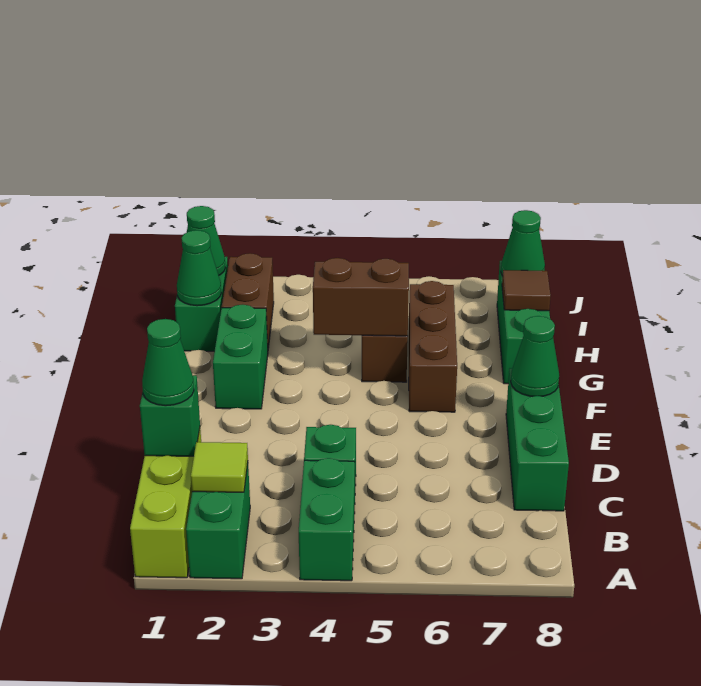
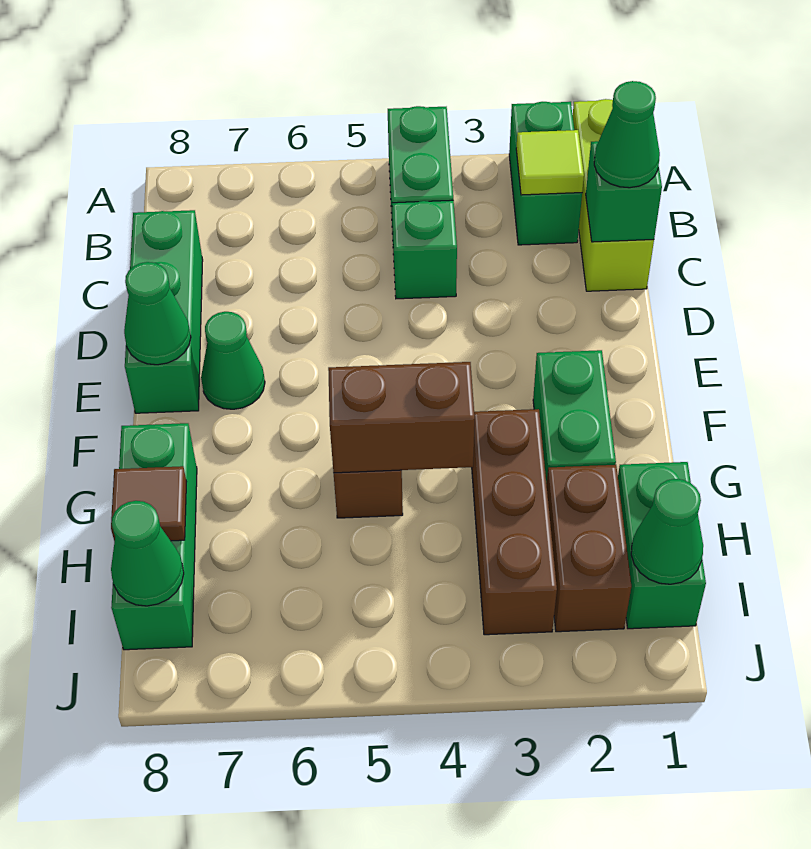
brown brick F6:H6 level 1 -> brown brick G3:I3 level 1
green cone H1 level 2 -> green cone E7 level 1

